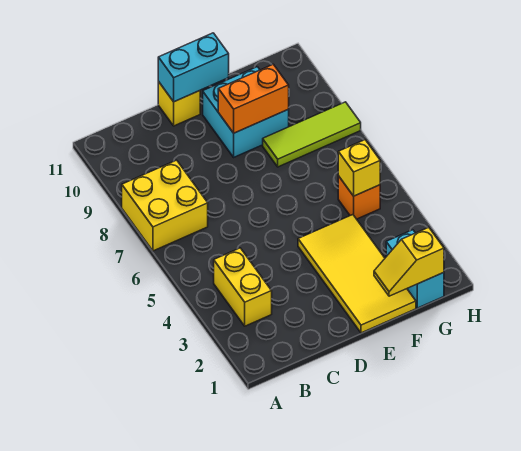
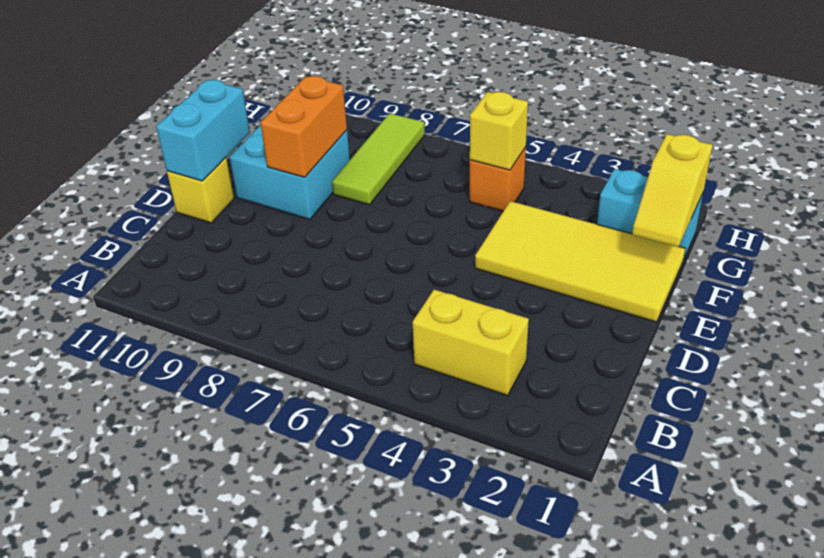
yellow brick A7:B8 level 1 -> none

